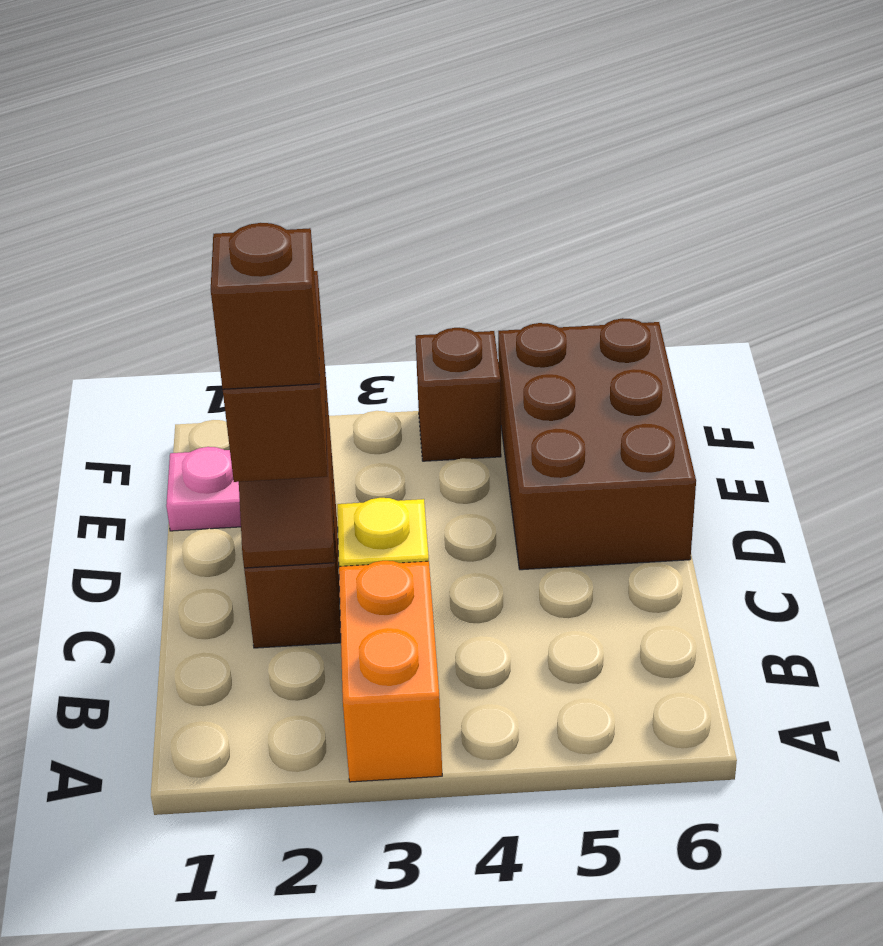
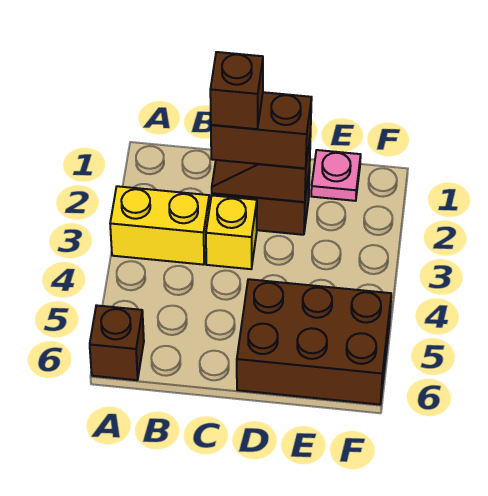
orange brick A3:B3 level 1 -> yellow brick A3:B3 level 1
brown brick F4 level 1 -> brown brick A6 level 1

